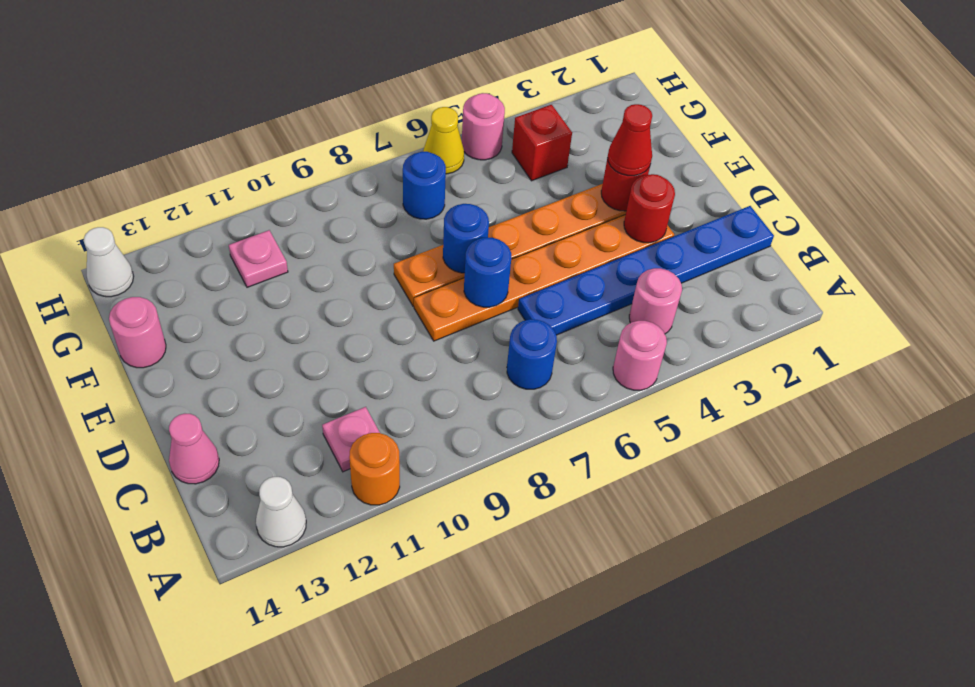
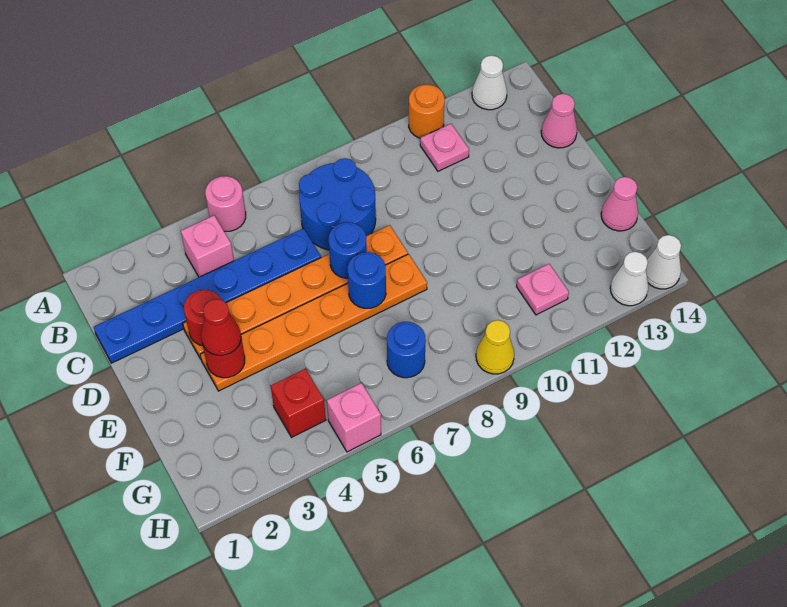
pink round brick B4 level 1 -> pink brick B4 level 1
blue round brick B7 level 1 -> blue round brick B7:C8 level 1
pink round brick F14 level 1 -> pink cone F14 level 1
pink round brick H5 level 1 -> pink brick H5 level 1
yellow cone H6 level 1 -> yellow cone H9 level 1
none -> white cone H13 level 1

